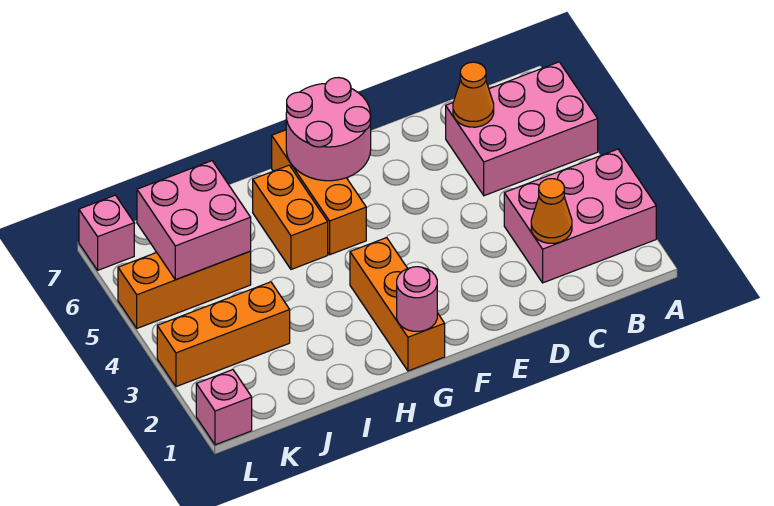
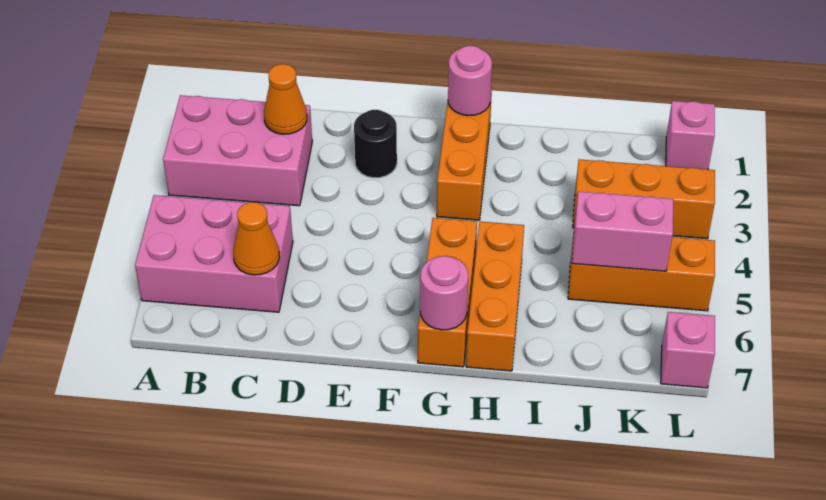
none -> black round brick E2 level 1
pink round brick F6:G7 level 2 -> pink round brick G7 level 2
orange brick H5:H6 level 1 -> orange brick H5:H7 level 1
pink brick J5:K6 level 2 -> pink brick J5:K5 level 2

